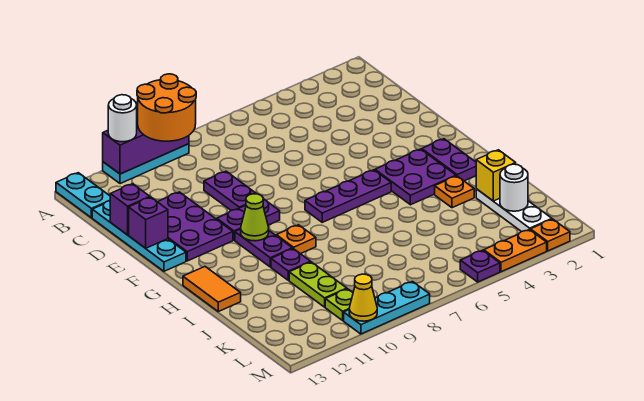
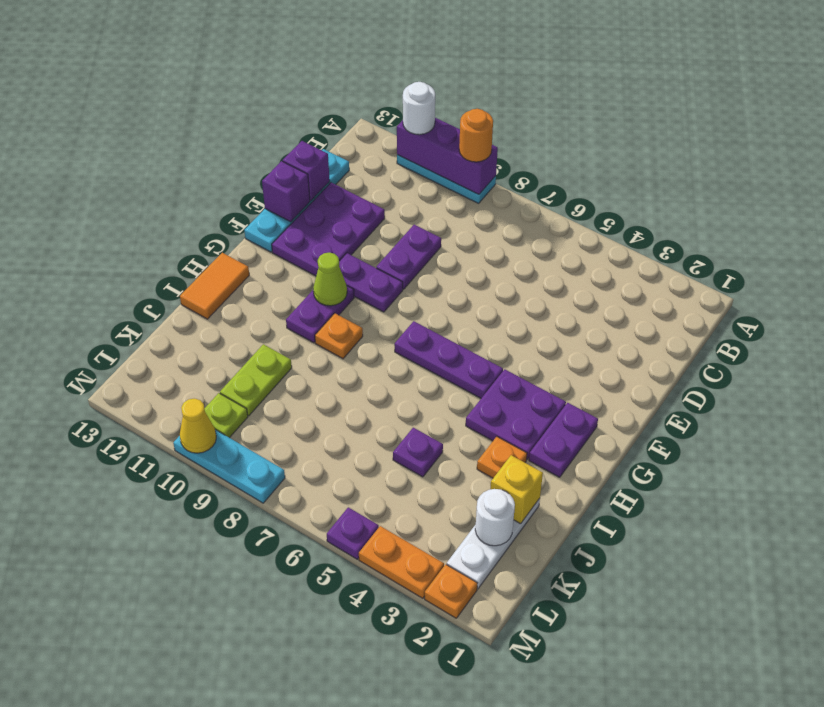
orange round brick A9:B10 level 3 -> orange round brick A9 level 3
cyan plate A13:B13 level 1 -> none
purple plate I10 level 1 -> purple plate J5 level 1

